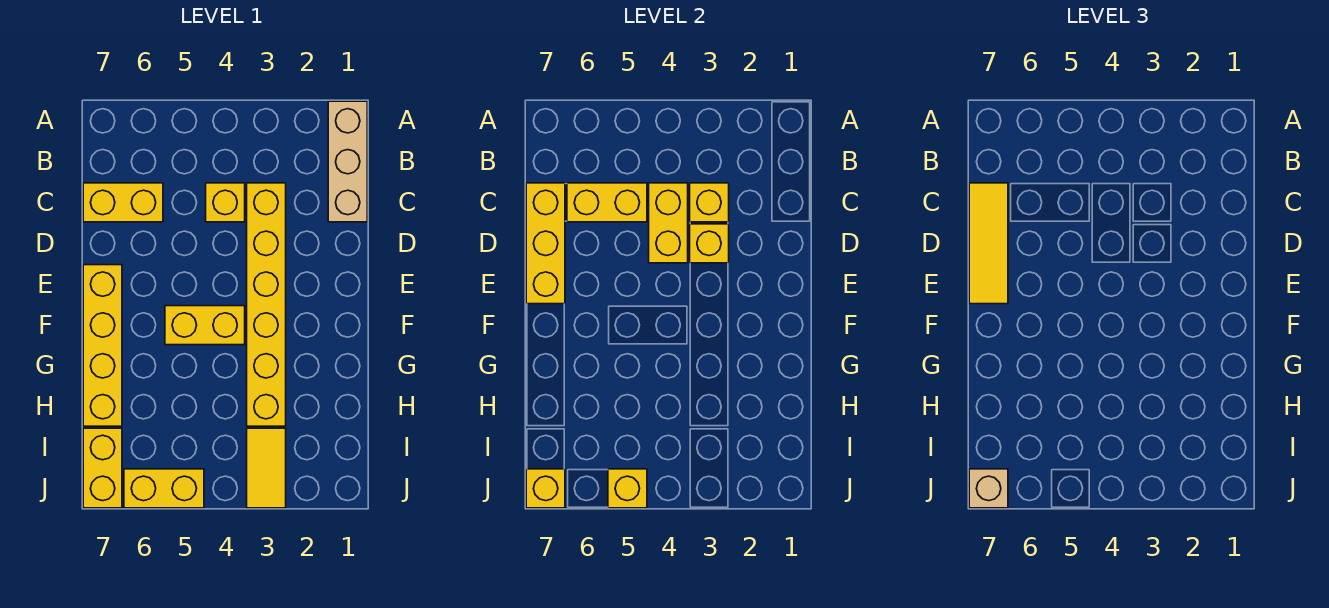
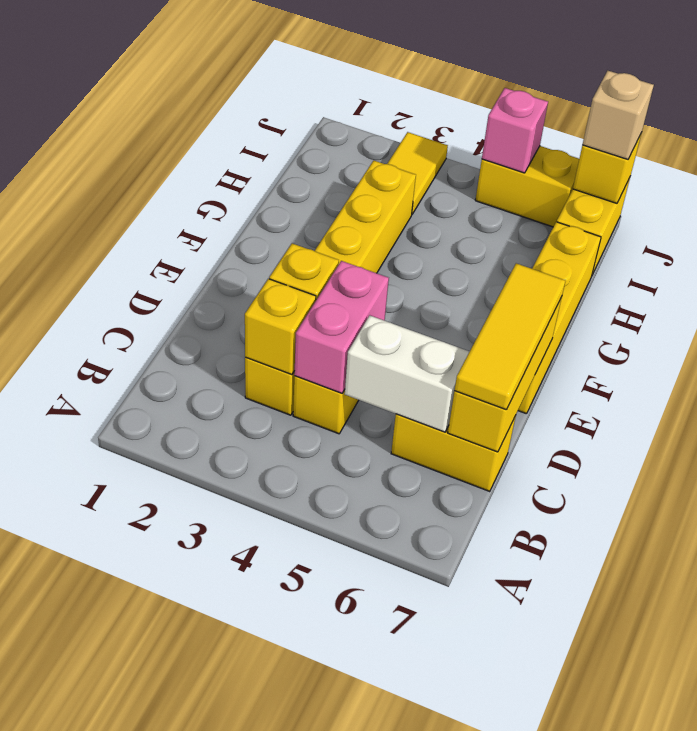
tan brick A1:C1 level 1 -> none
yellow brick C4:D4 level 2 -> pink brick C4:D4 level 2
yellow brick C5:C6 level 2 -> white brick C5:C6 level 2
yellow brick F4:F5 level 1 -> none
yellow brick J5 level 2 -> pink brick J5 level 2

